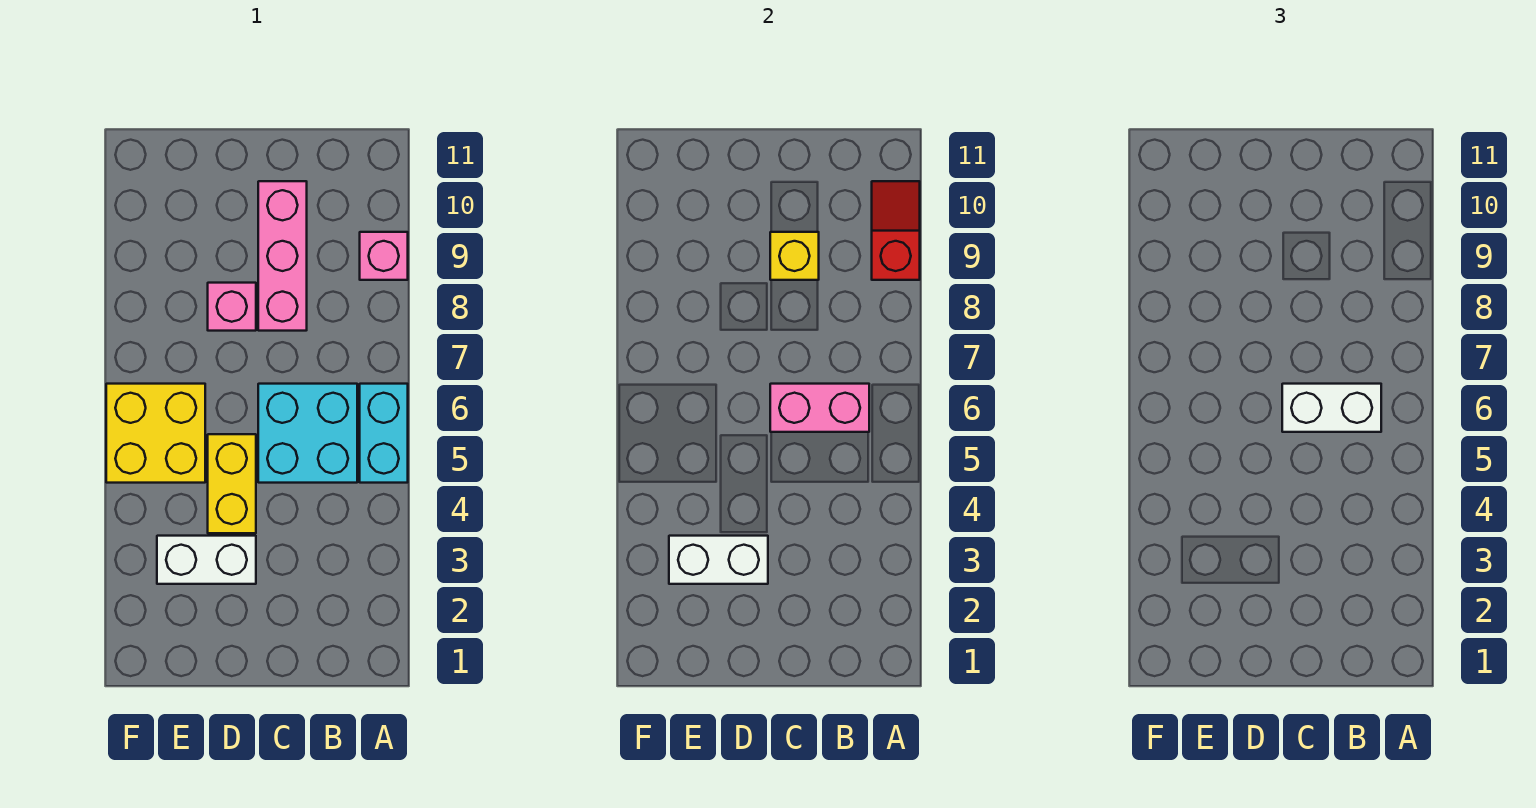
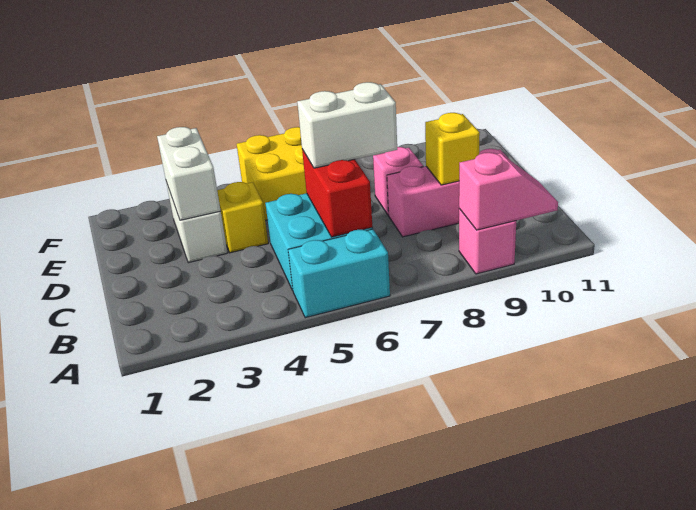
red slope A9:A10 level 2 top 9 -> pink slope A9:A10 level 2 top 9
pink brick B6:C6 level 2 -> red brick B6:C6 level 2
white brick B6:C6 level 3 -> white brick C6:C7 level 3
yellow brick D4:D5 level 1 -> yellow brick D4 level 1

